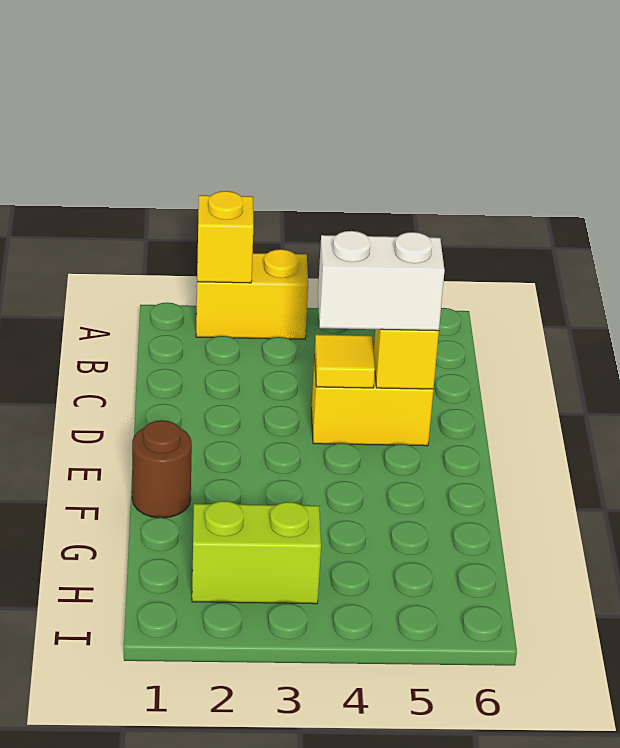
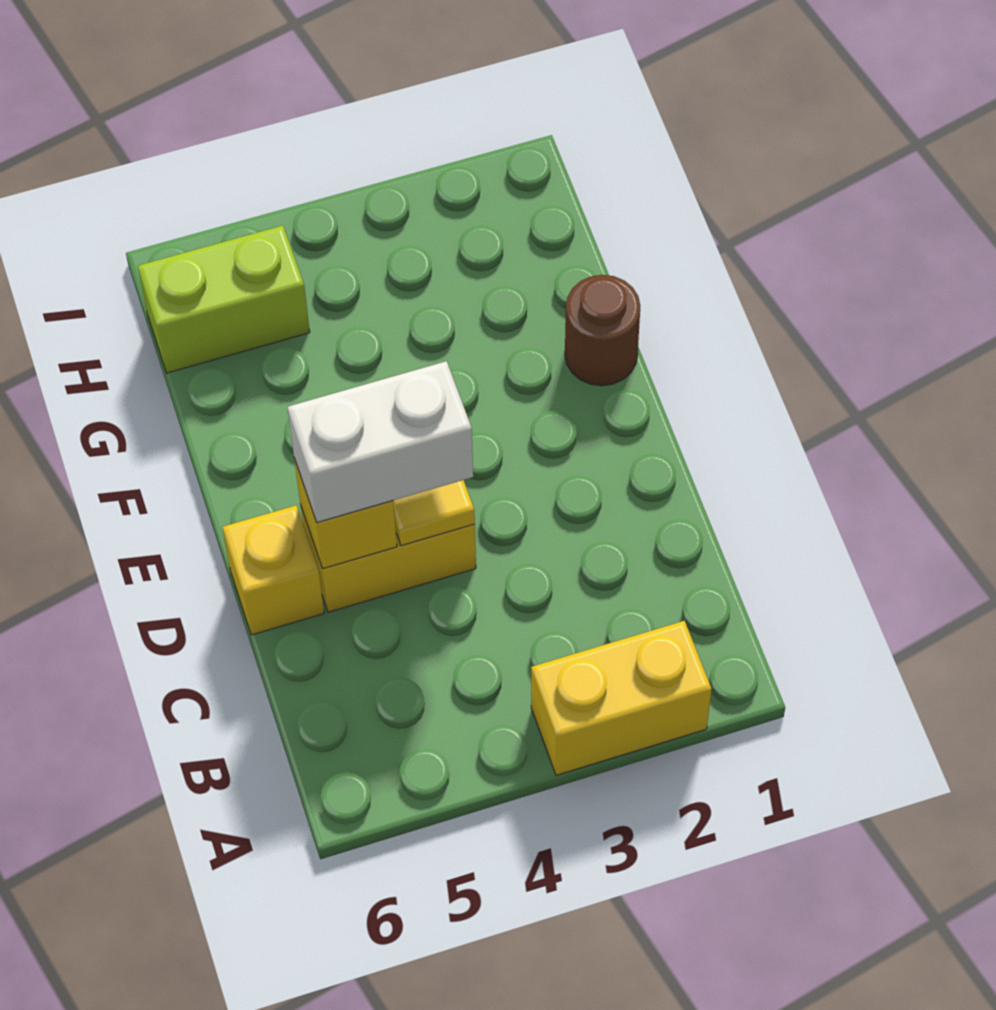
yellow brick A2 level 2 -> yellow brick D6 level 1
lime brick H2:H3 level 1 -> lime brick H5:H6 level 1

